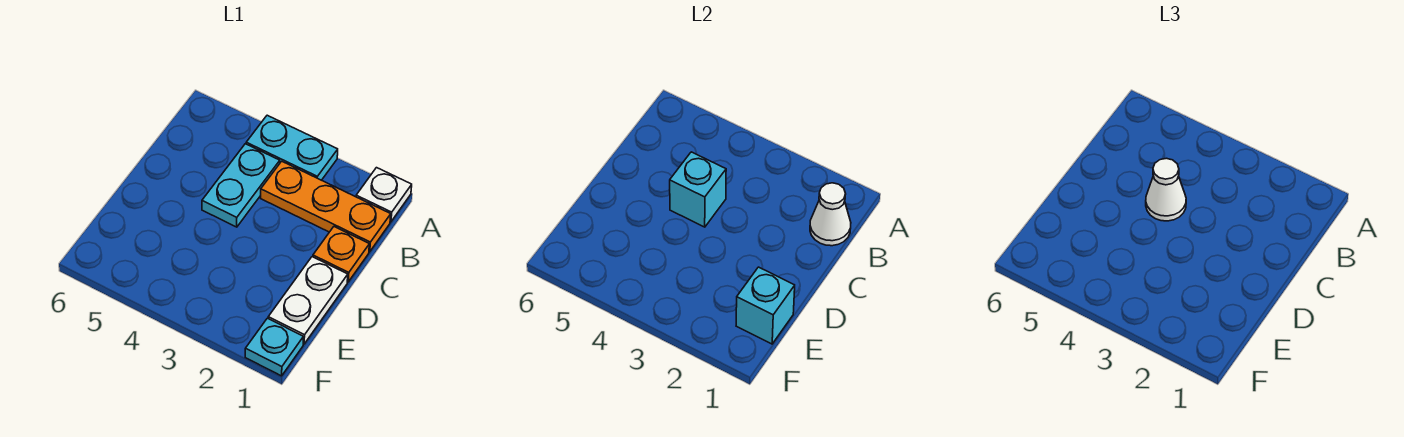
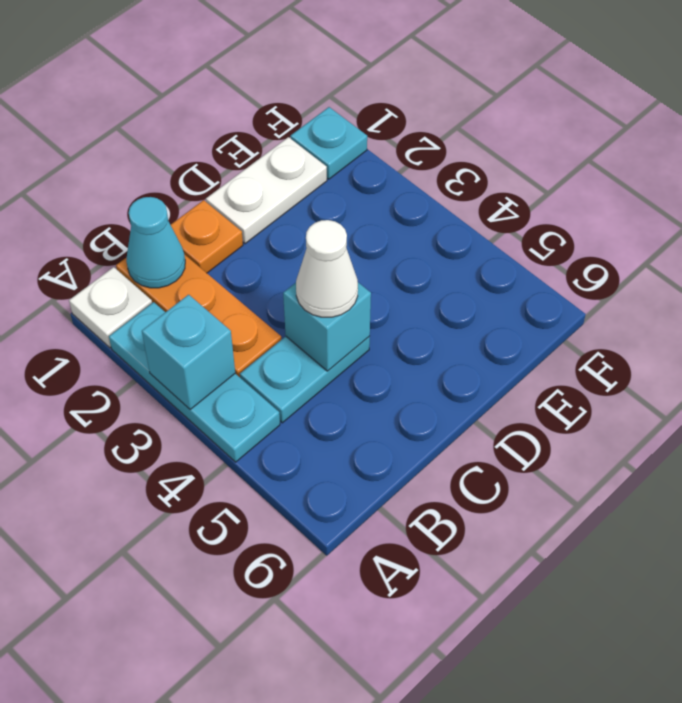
cyan plate A3:A4 level 1 -> cyan plate A2:A4 level 1
white cone B1 level 2 -> cyan cone B1 level 2
cyan brick E1 level 2 -> cyan brick A3 level 2

